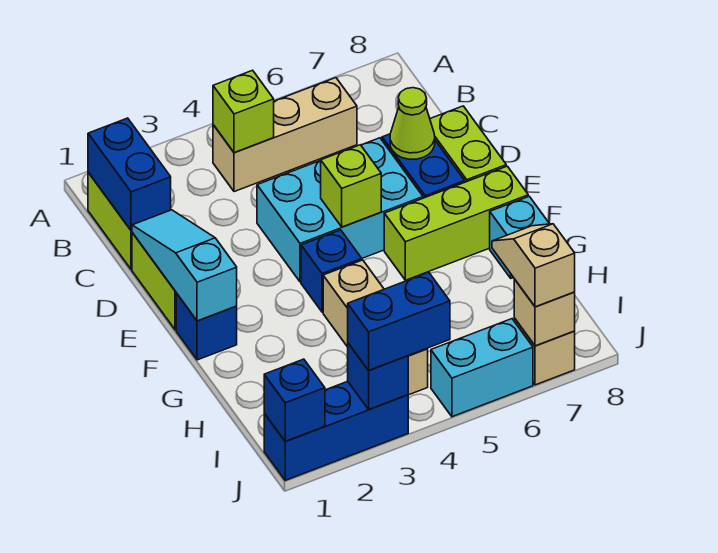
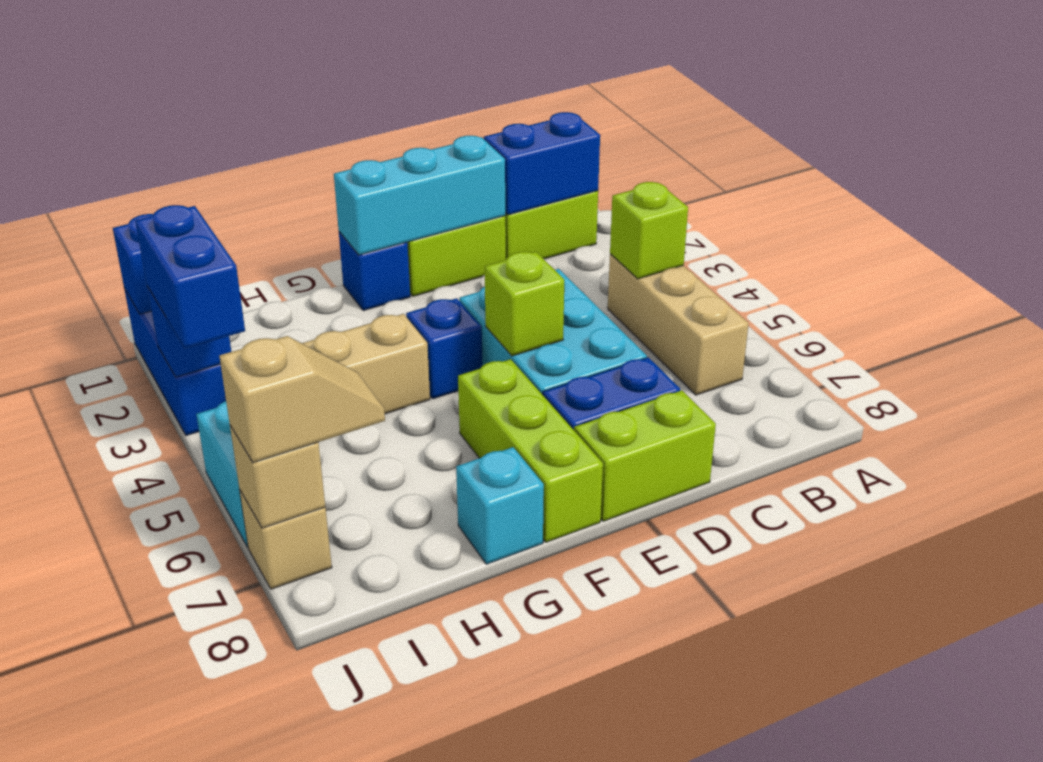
cyan slope D1:F1 level 2 top F -> cyan brick D1:F1 level 2
lime cone D7 level 2 -> none

